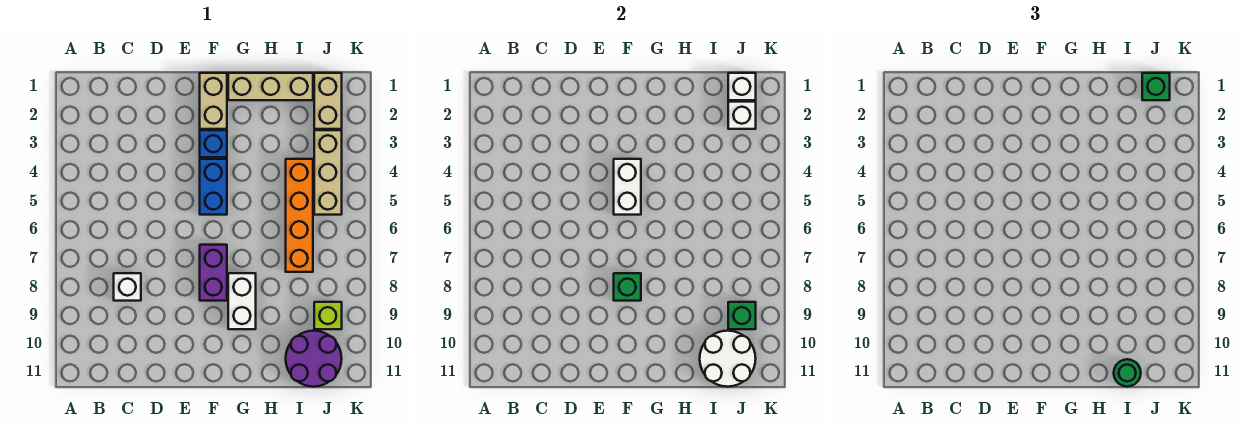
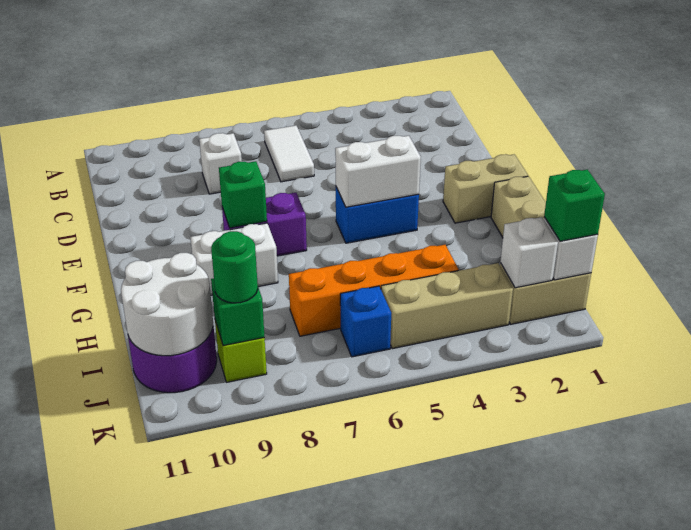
none -> white tile B6:C6 level 1
blue brick F3 level 1 -> blue brick J6 level 1
green round brick I11 level 3 -> green round brick J9 level 3

